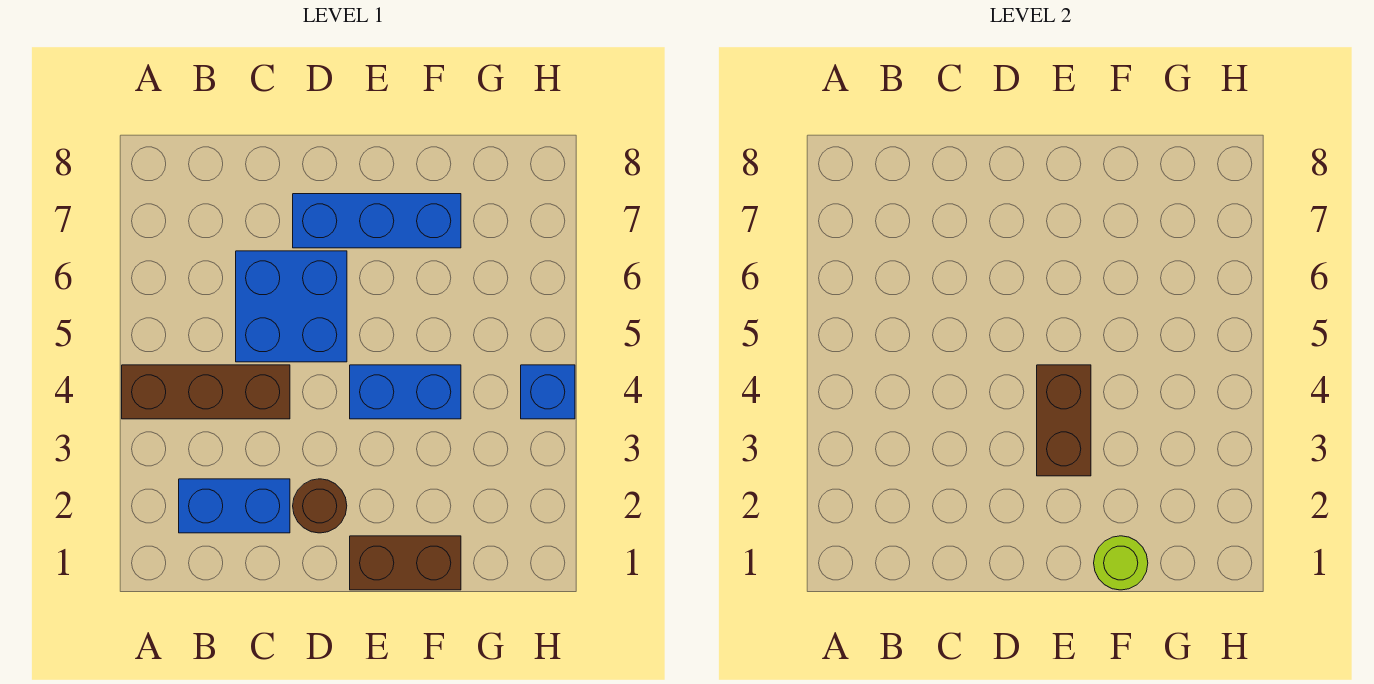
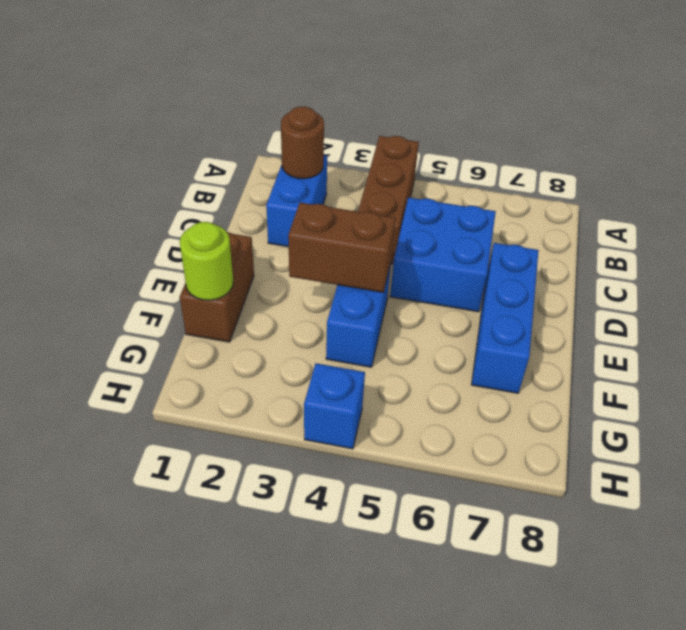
brown round brick D2 level 1 -> brown round brick B2 level 2

